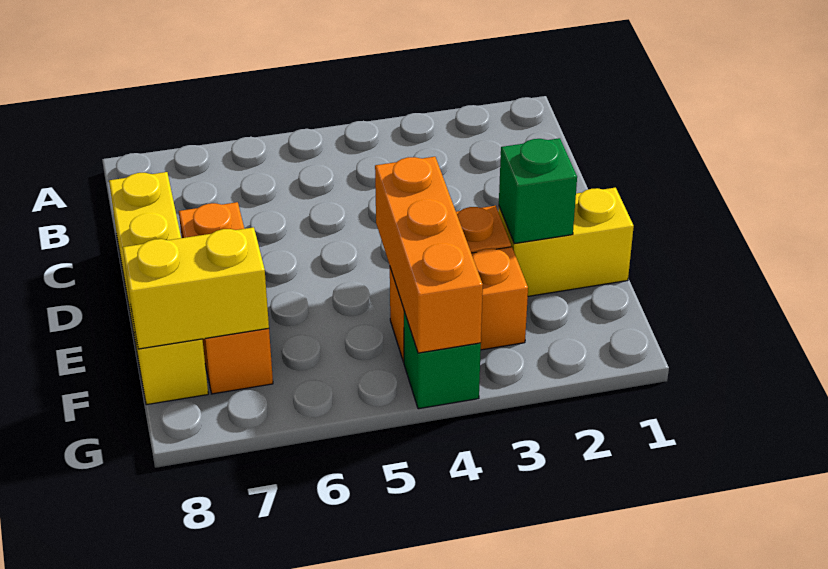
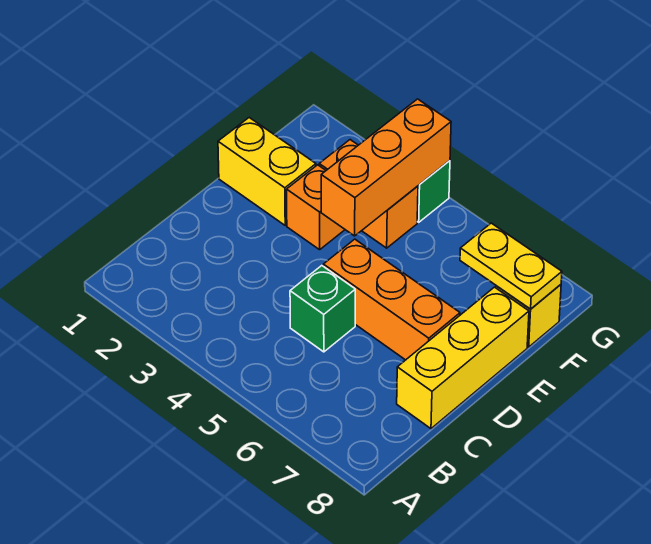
orange brick D7:F7 level 1 -> orange brick D5:D7 level 1
green brick E2 level 2 -> green brick C5 level 1
yellow brick F7:F8 level 2 -> yellow plate F7:F8 level 2

